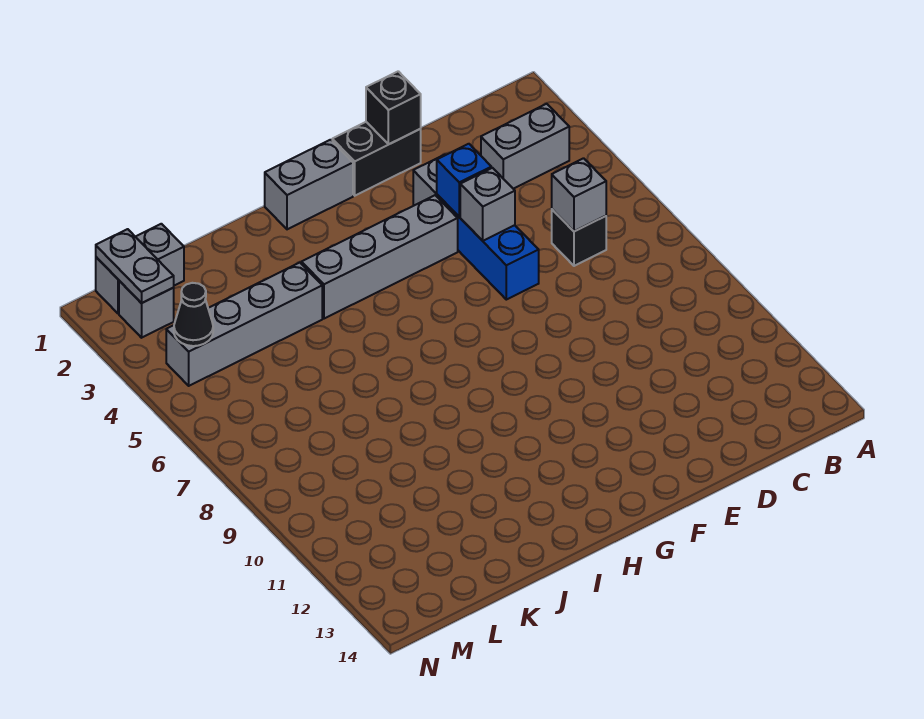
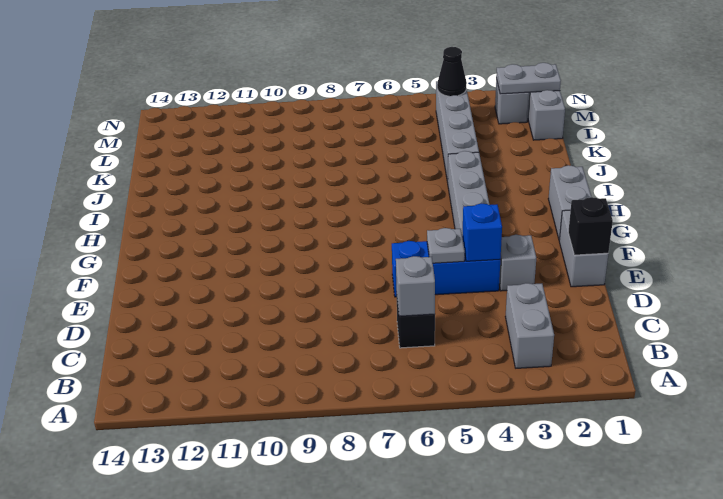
black brick E1:F1 level 1 -> grey brick E1:F1 level 1
grey brick E5 level 2 -> grey plate E5 level 2

